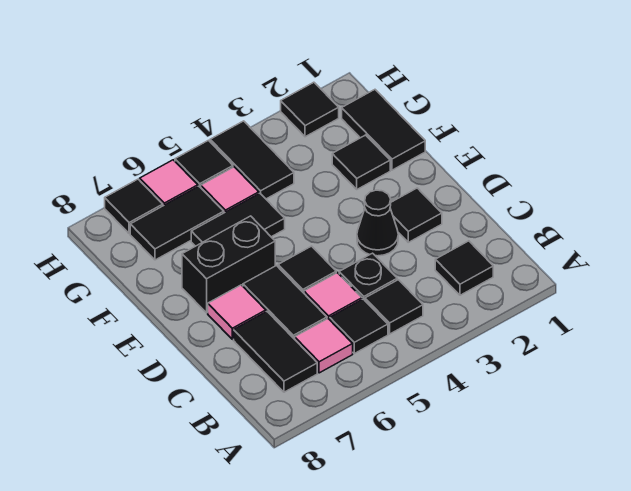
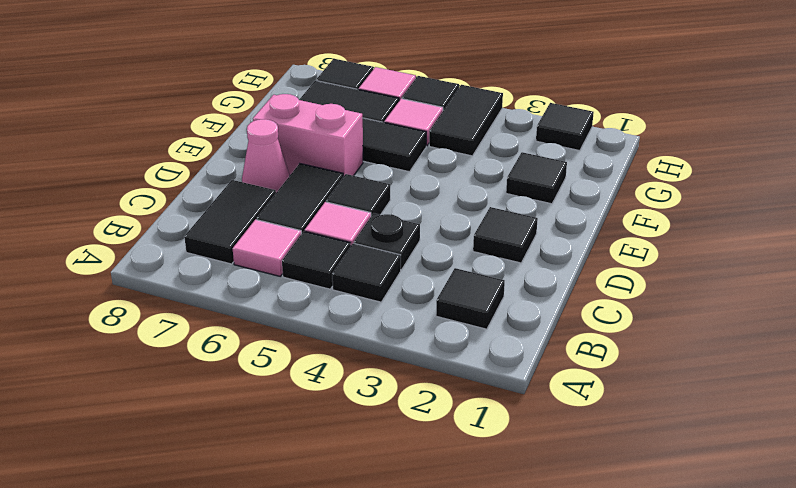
black cone D3 level 1 -> none
pink tile D7 level 1 -> pink cone D7 level 1
black brick E6:E7 level 1 -> pink brick E6:E7 level 1
black tile F1:G1 level 1 -> none

